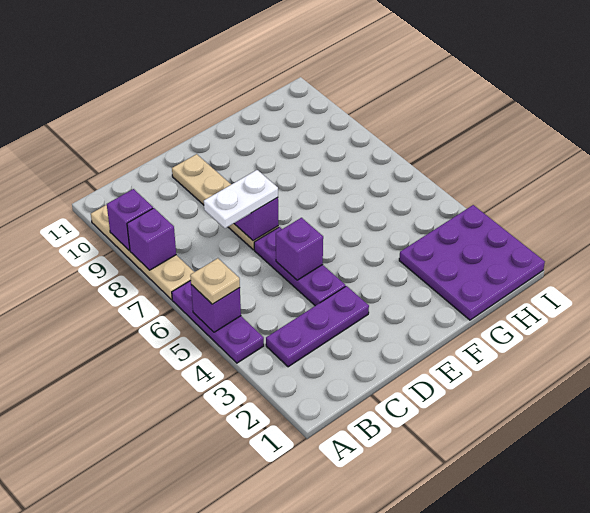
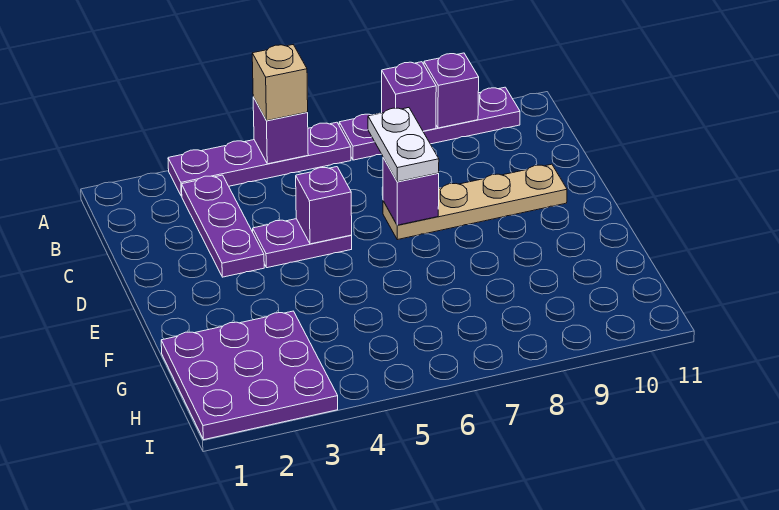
purple plate A4:A6 level 1 -> purple plate A3:A6 level 1
tan plate A5 level 3 -> tan brick A5 level 3
tan plate A7:A10 level 1 -> purple plate A7:A10 level 1
purple plate D4:D6 level 1 -> purple plate D4:D5 level 1

